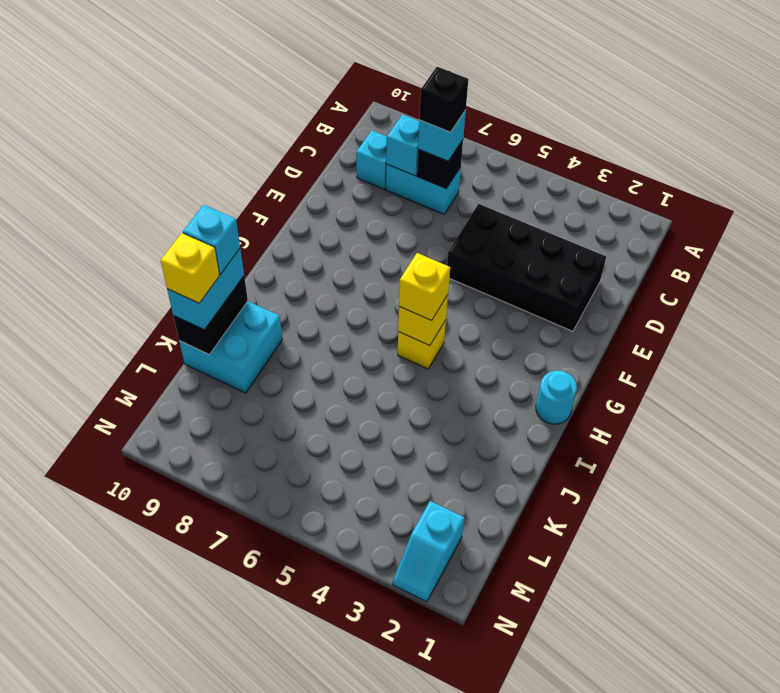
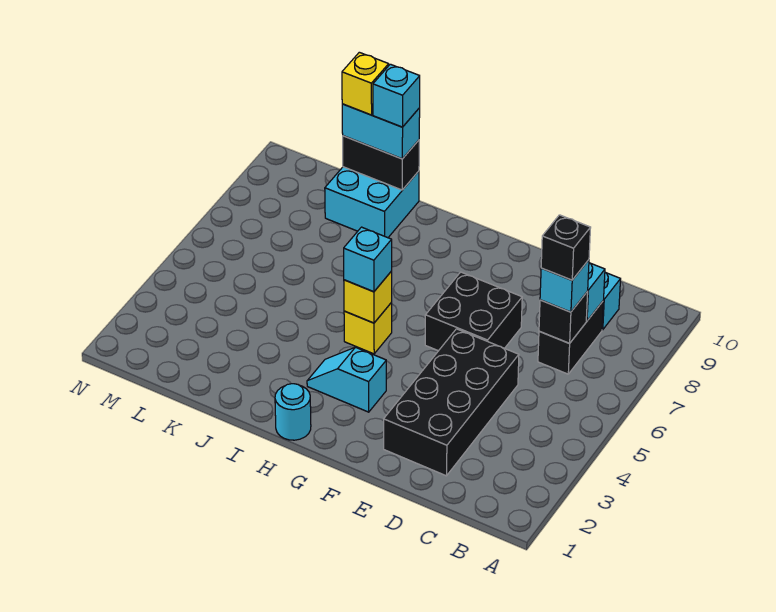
cyan brick C7:C8 level 1 -> black brick C7:C8 level 1
none -> black brick E6:F7 level 1
yellow brick H5 level 3 -> cyan brick H5 level 3
cyan slope M2:N2 level 1 top M -> cyan slope G3:H3 level 1 top G

